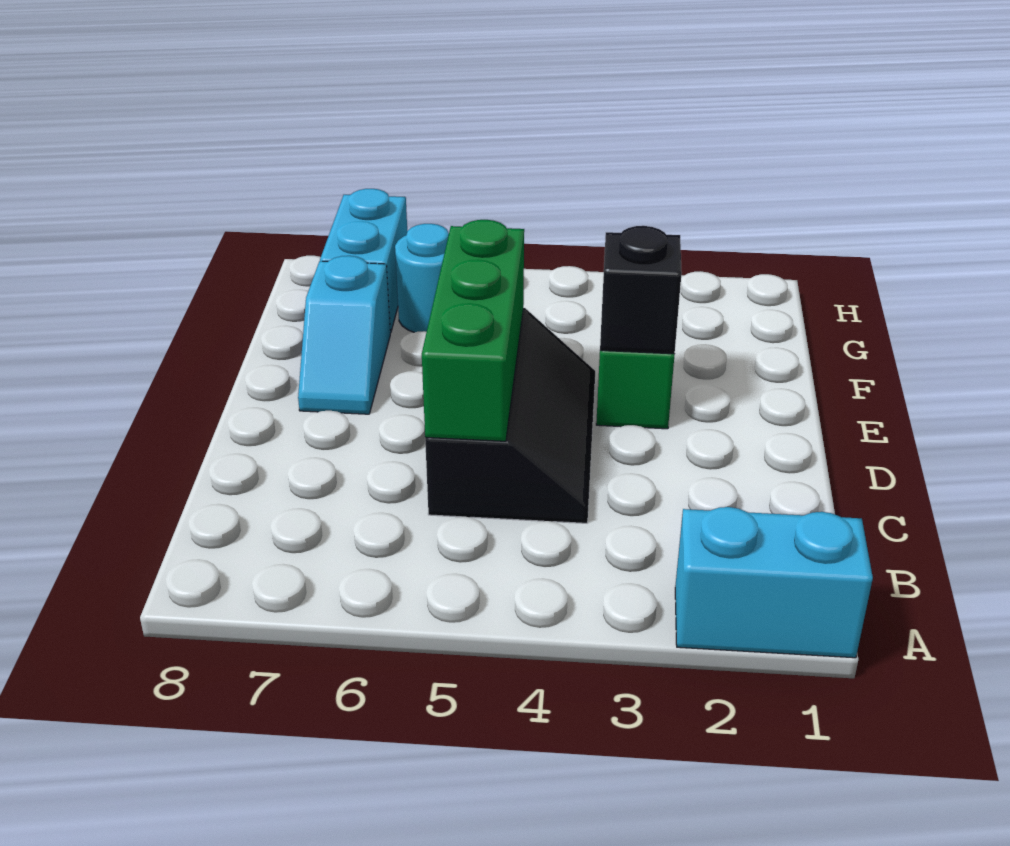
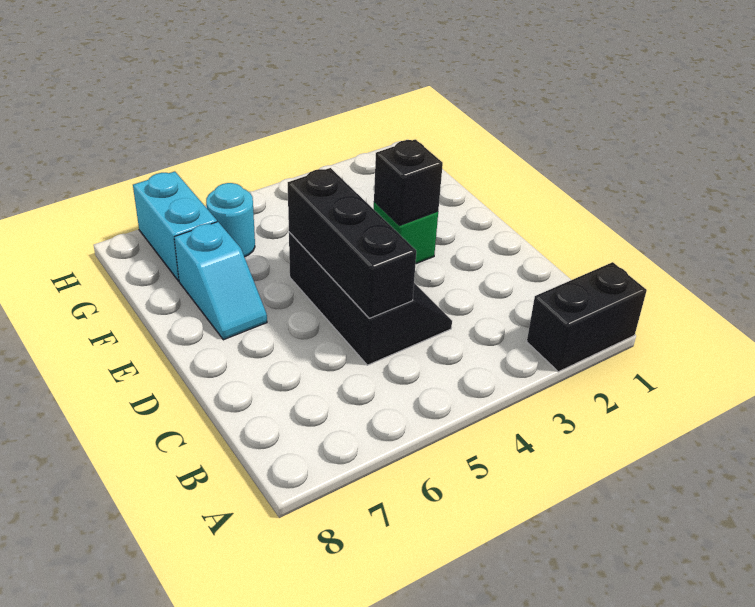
cyan brick A1:A2 level 1 -> black brick A1:A2 level 1
green brick C5:E5 level 2 -> black brick C5:E5 level 2

